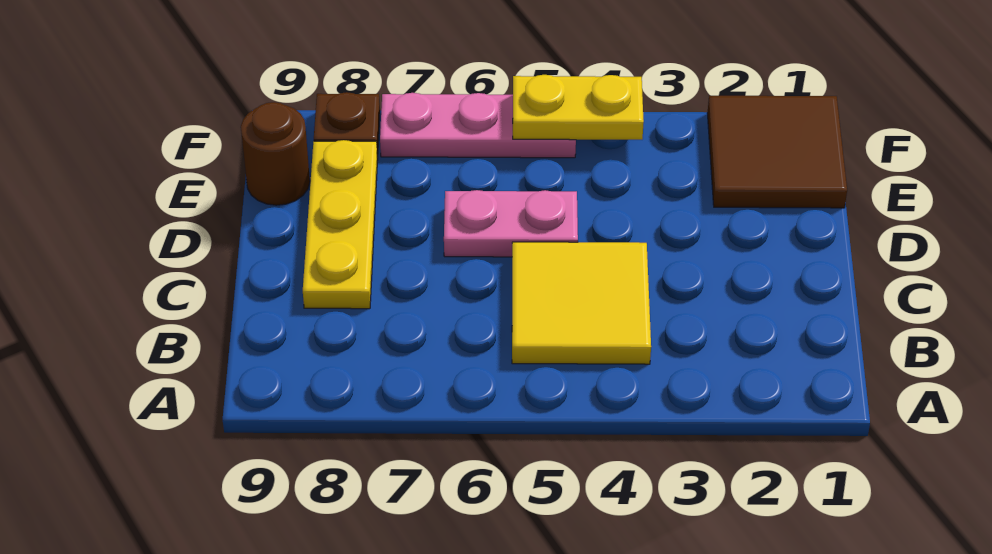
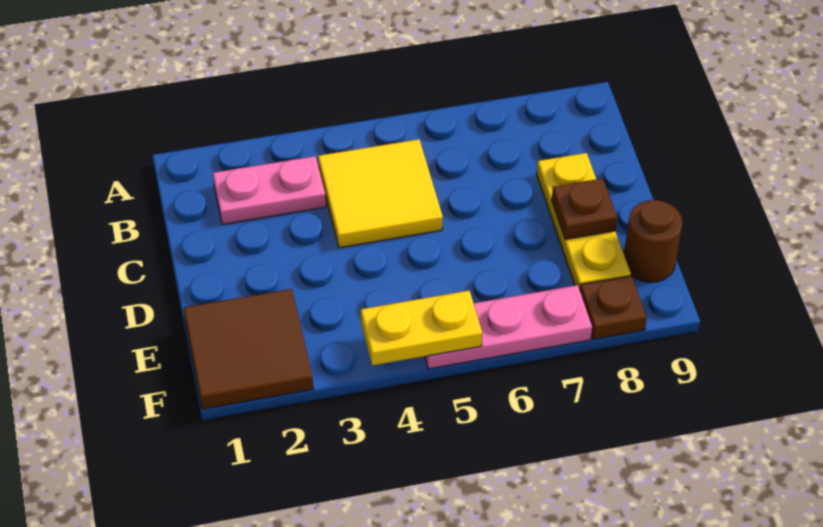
pink plate D5:D6 level 1 -> pink plate B2:B3 level 1
none -> brown plate D8 level 2

